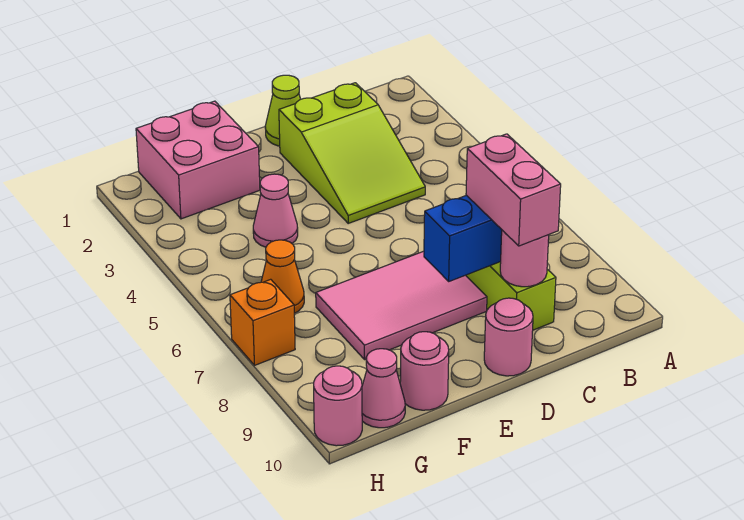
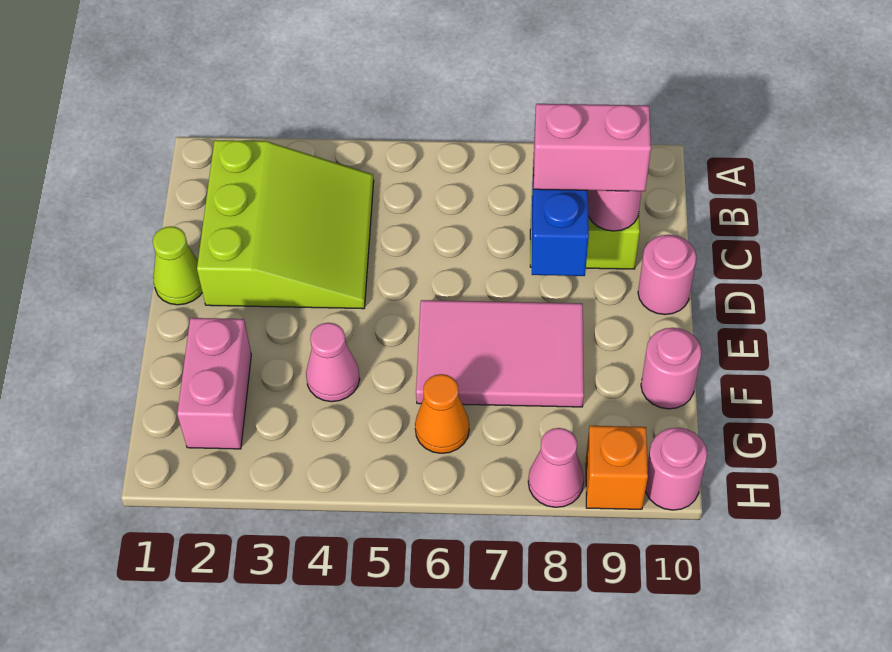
lime slope C2:D4 level 1 top 2 -> lime slope B2:D4 level 1 top 2
pink tile D7:F8 level 1 -> pink tile E6:F8 level 1
pink brick F1:G2 level 1 -> pink brick F2:G2 level 1
pink cone G10 level 1 -> pink cone H8 level 1
orange brick H7 level 1 -> orange brick H9 level 1

